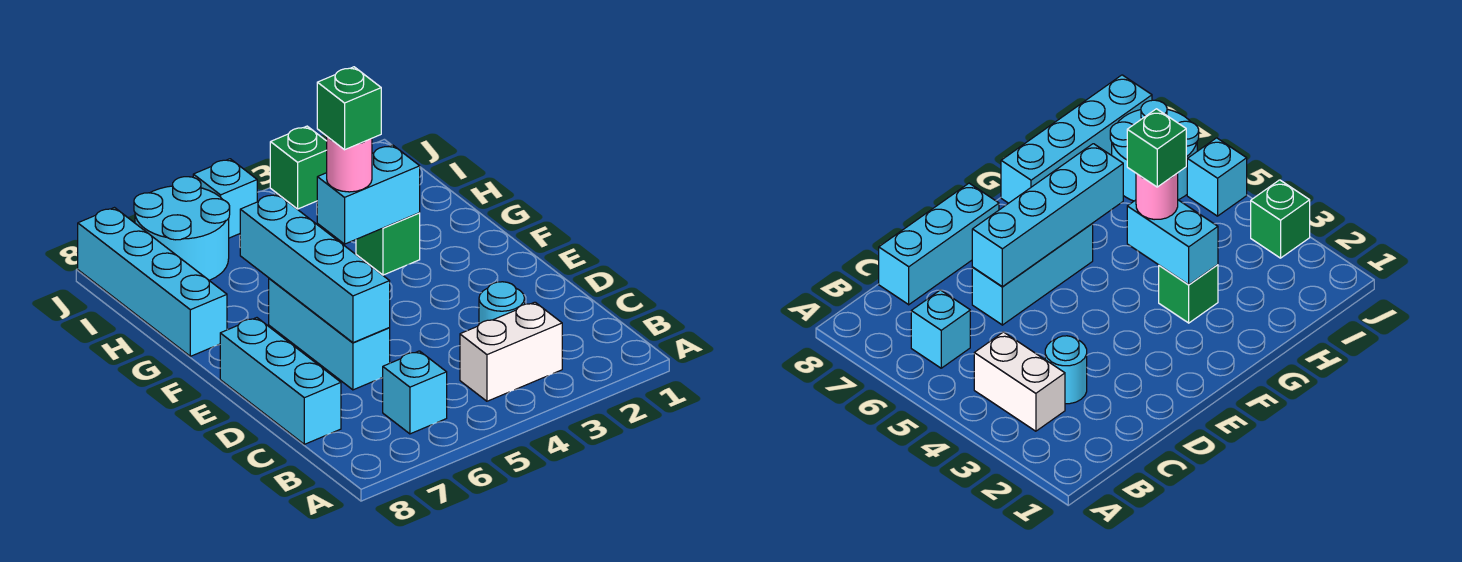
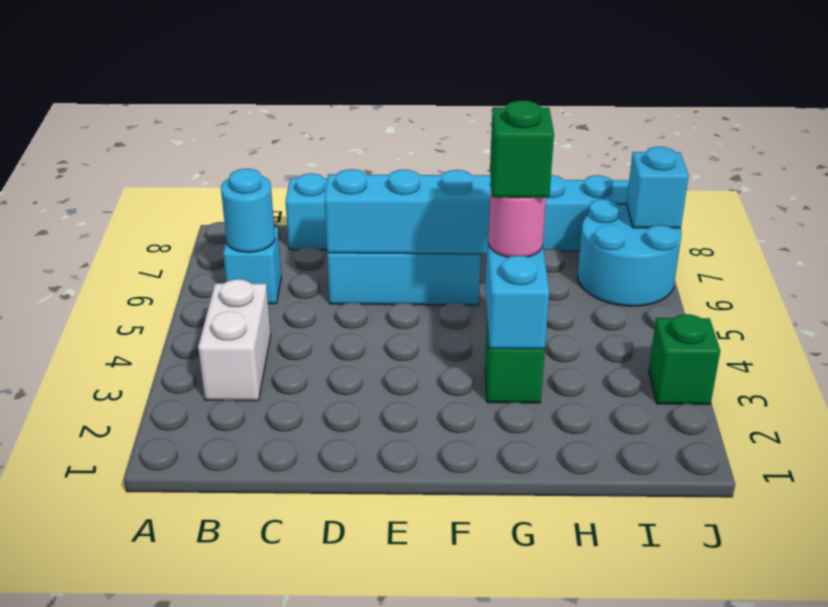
cyan round brick C3 level 1 -> cyan round brick B6 level 2
cyan brick J5 level 1 -> cyan brick J7 level 2

